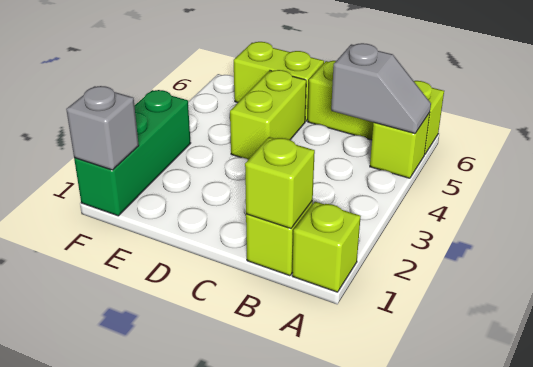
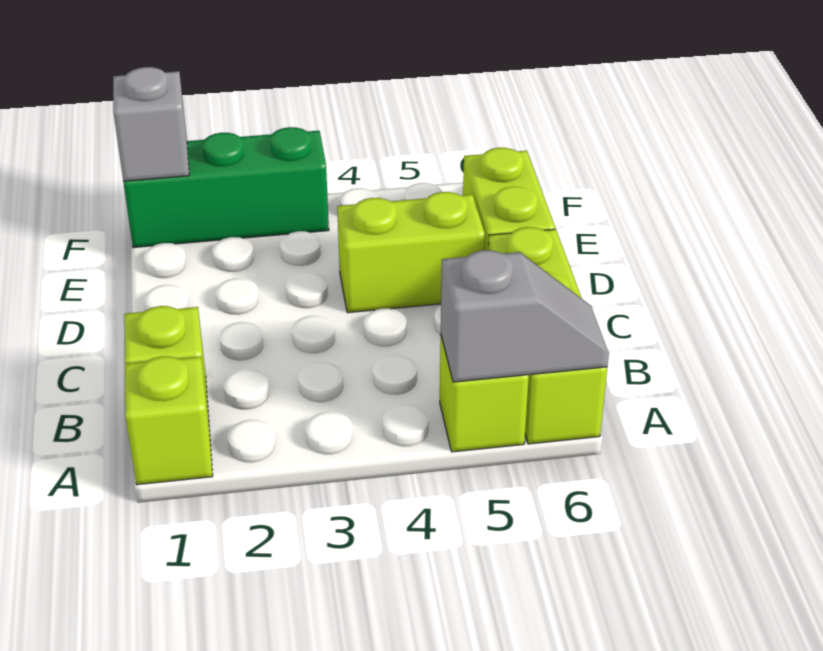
grey slope A5:B5 level 2 top B -> grey slope A5:A6 level 2 top 5
lime brick B1 level 2 -> none

